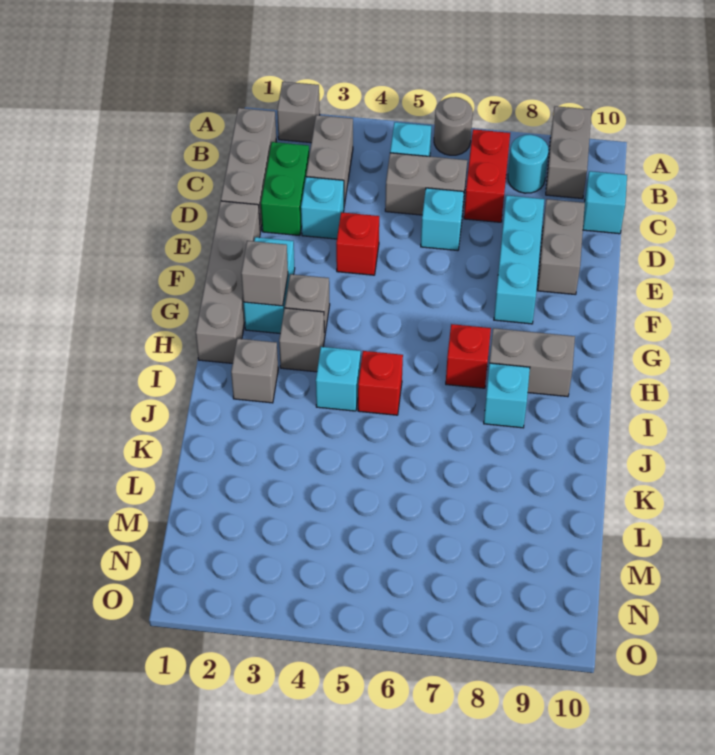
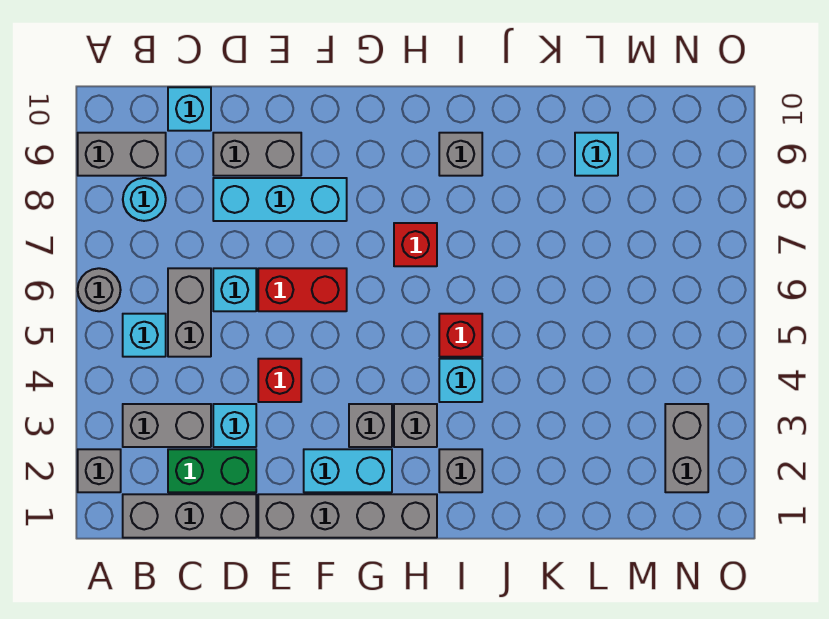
red brick B7:C7 level 1 -> red brick E6:F6 level 1
grey brick G2 level 2 -> grey brick I9 level 1
grey brick H8:H9 level 1 -> grey brick N2:N3 level 1
cyan brick I8 level 1 -> cyan brick L9 level 1

